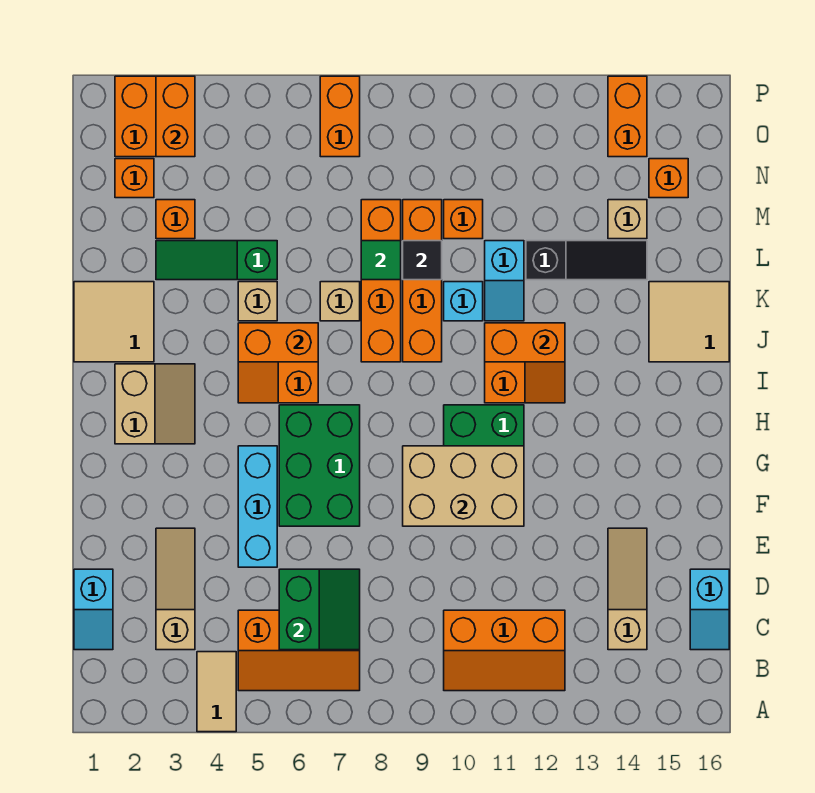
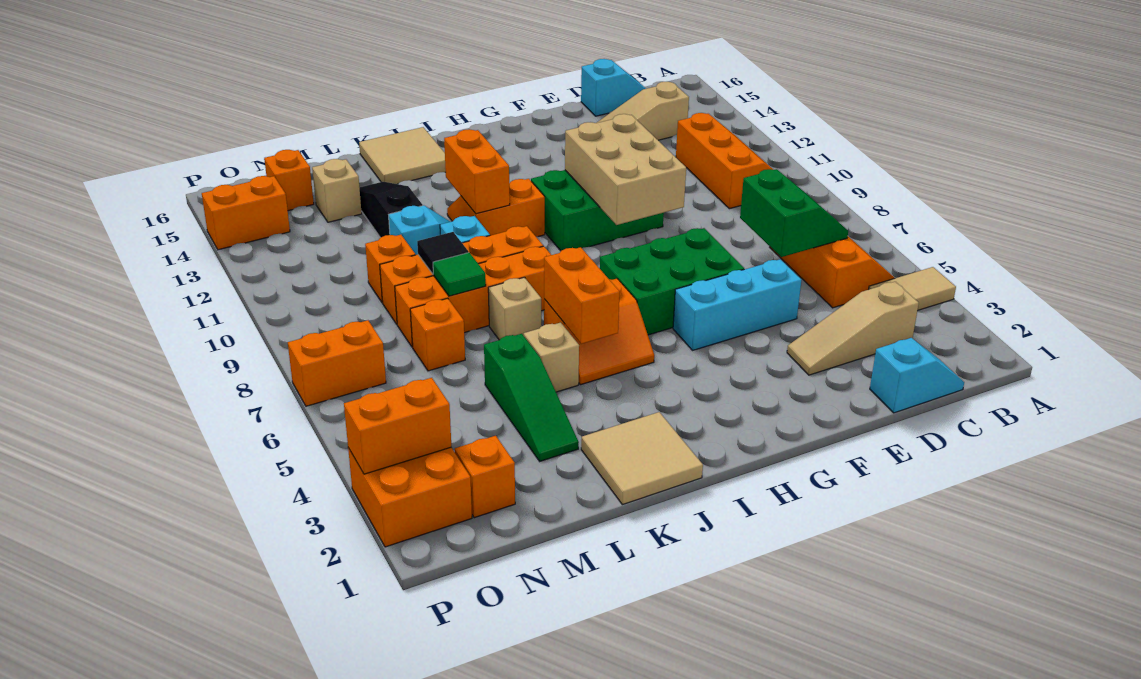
green slope C6:D7 level 2 top 6 -> green slope C6:D7 level 2 top D
tan slope H2:I3 level 1 top 2 -> none
orange brick M3 level 1 -> orange brick M7 level 1

